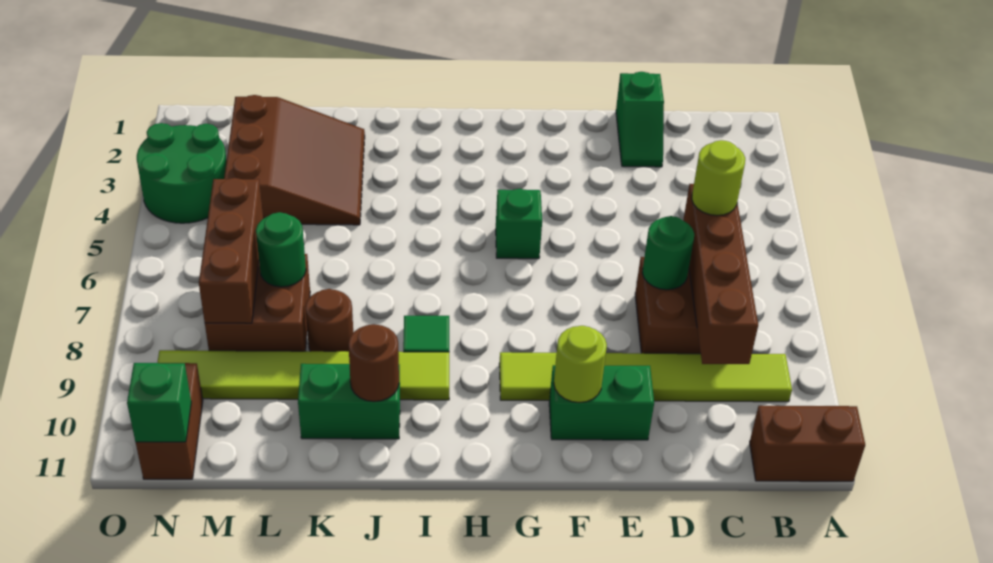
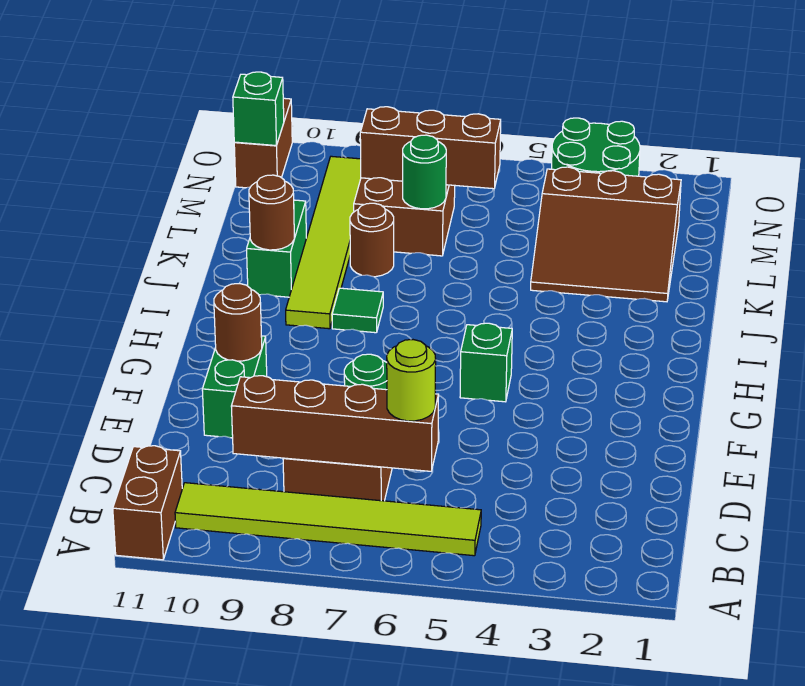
lime tile B9:G9 level 1 -> lime tile B5:B10 level 1
green slope D1:D2 level 1 top 1 -> none
lime round brick F10 level 2 -> brown round brick F10 level 2
brown brick N10:N11 level 1 -> brown brick N11:O11 level 1

